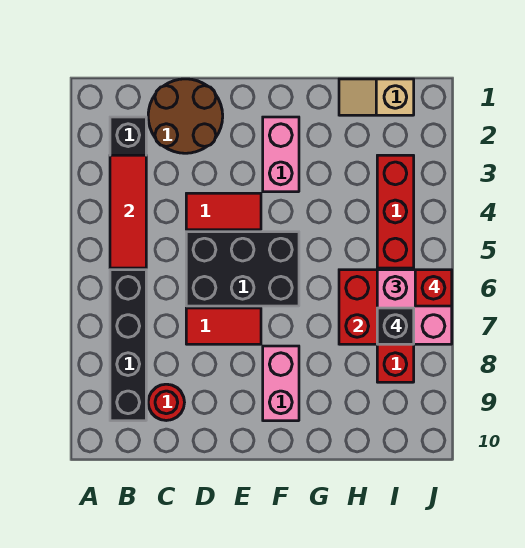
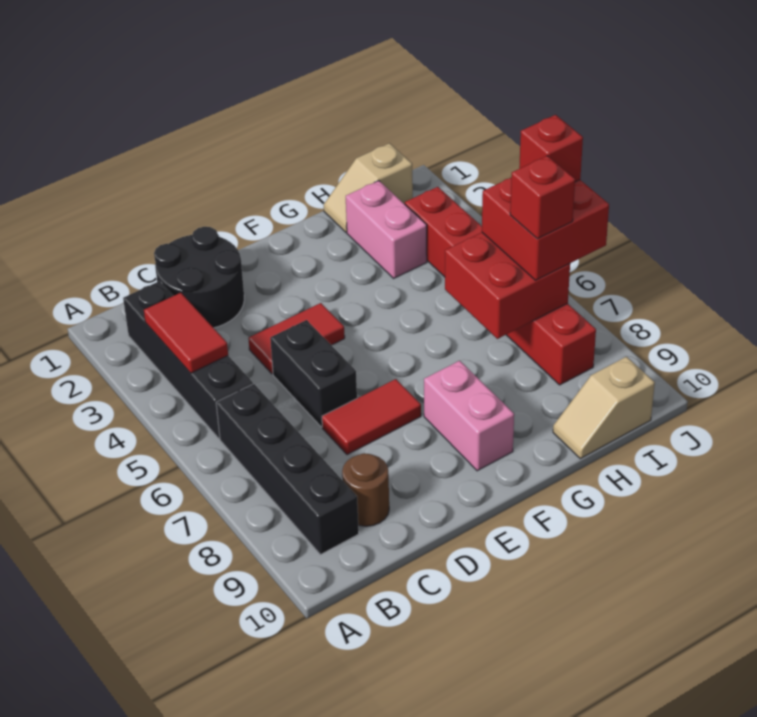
red tile B3:B5 level 2 -> red tile B3:B4 level 2
brown round brick C1:D2 level 1 -> black round brick C1:D2 level 1
red round brick C9 level 1 -> brown round brick C9 level 1
black brick D5:F6 level 1 -> black brick D5:D6 level 1
pink brick F2:F3 level 1 -> pink brick H2:H3 level 1
none -> tan slope H10:I10 level 1 top I
pink brick I6:J7 level 3 -> red brick I6:J7 level 3
black brick I7 level 4 -> red brick I7 level 4

